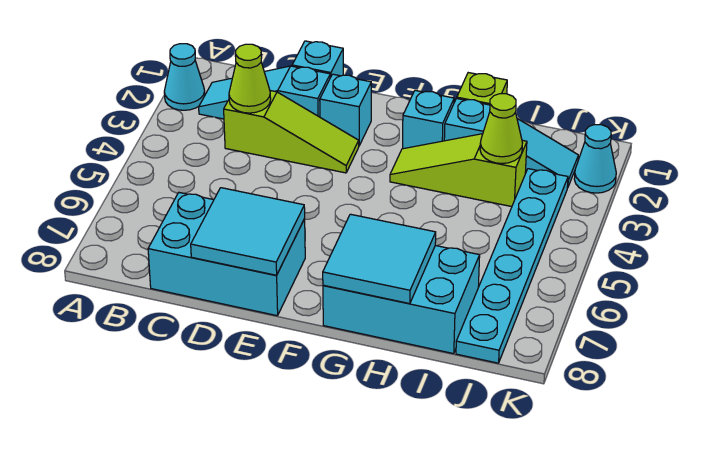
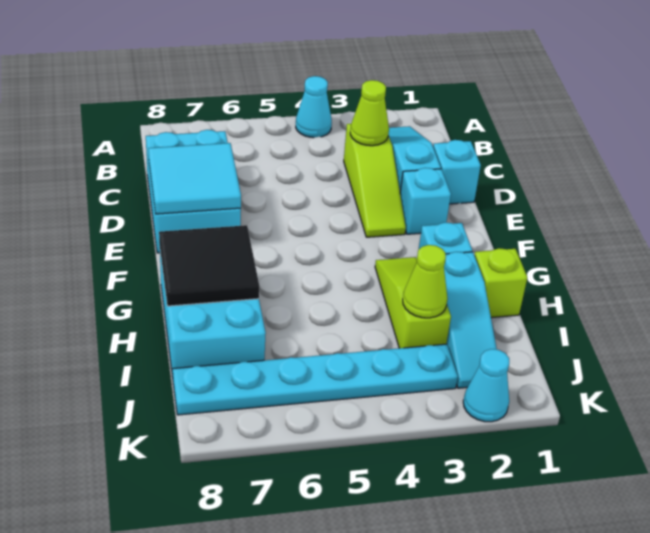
cyan cone A2 level 1 -> cyan cone A4 level 1
cyan tile G7:H8 level 2 -> black tile G7:H8 level 2

